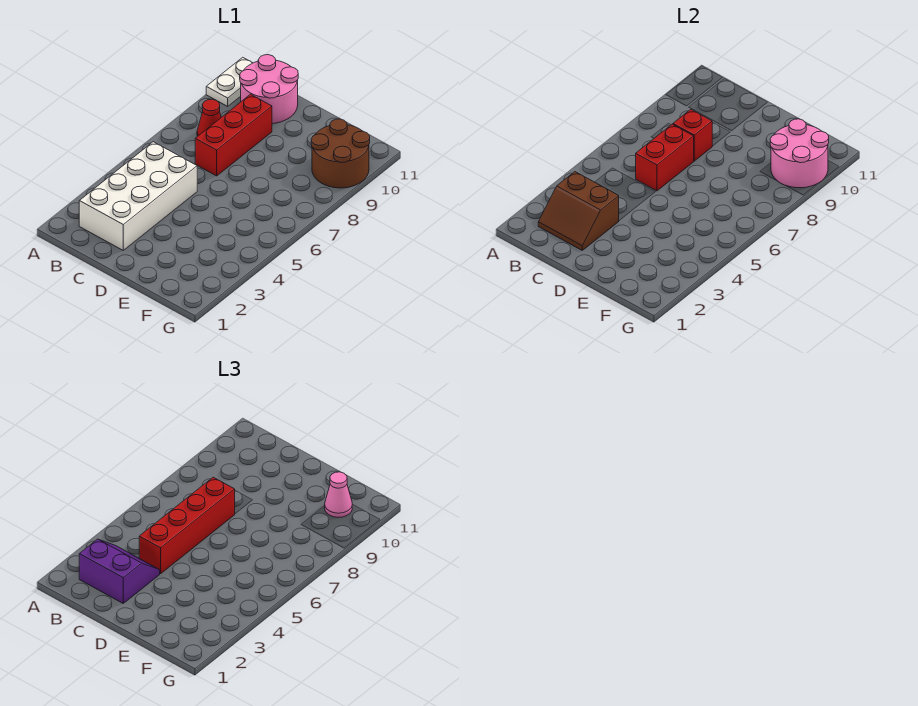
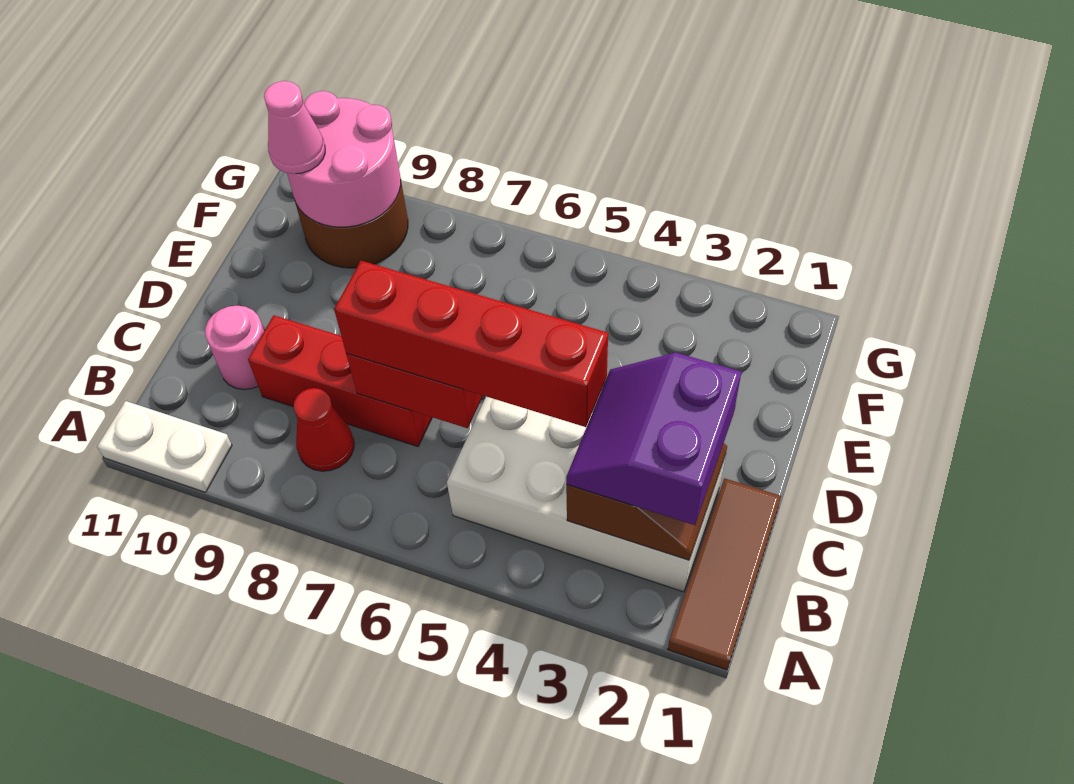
none -> brown tile A1:C1 level 1
pink round brick B10:C11 level 1 -> pink round brick C10 level 1
red brick C8 level 2 -> none

